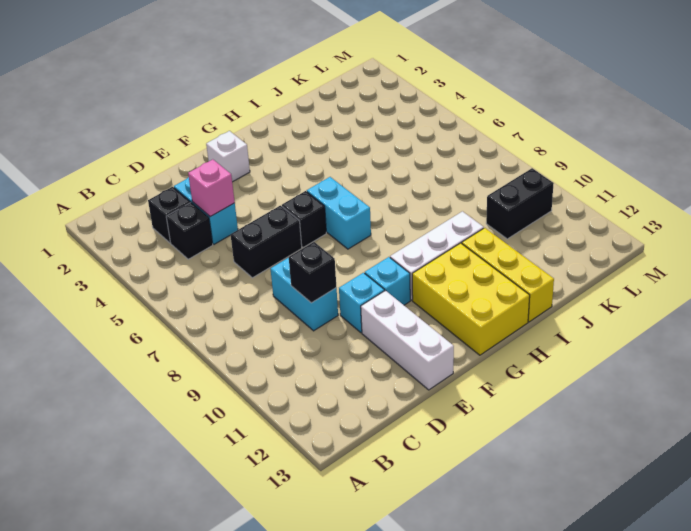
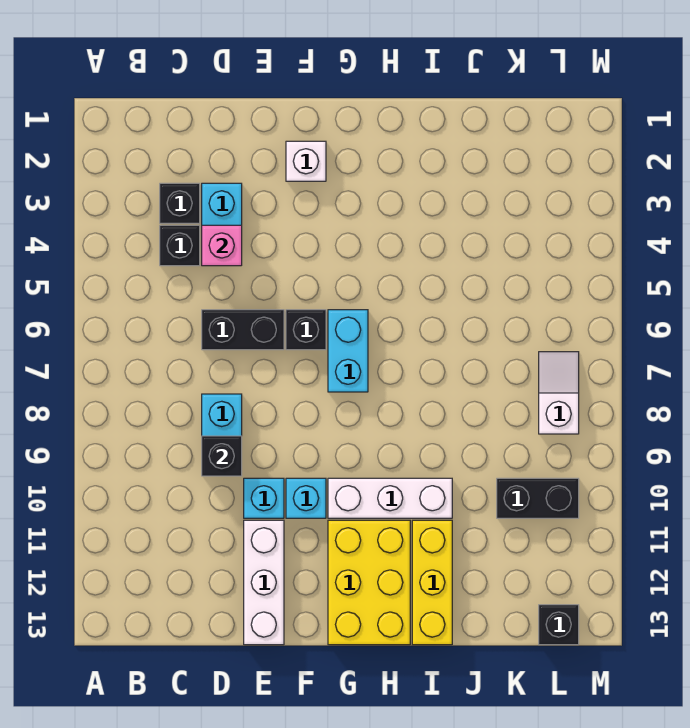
none -> white slope L7:L8 level 1 top 8
none -> black brick L13 level 1

